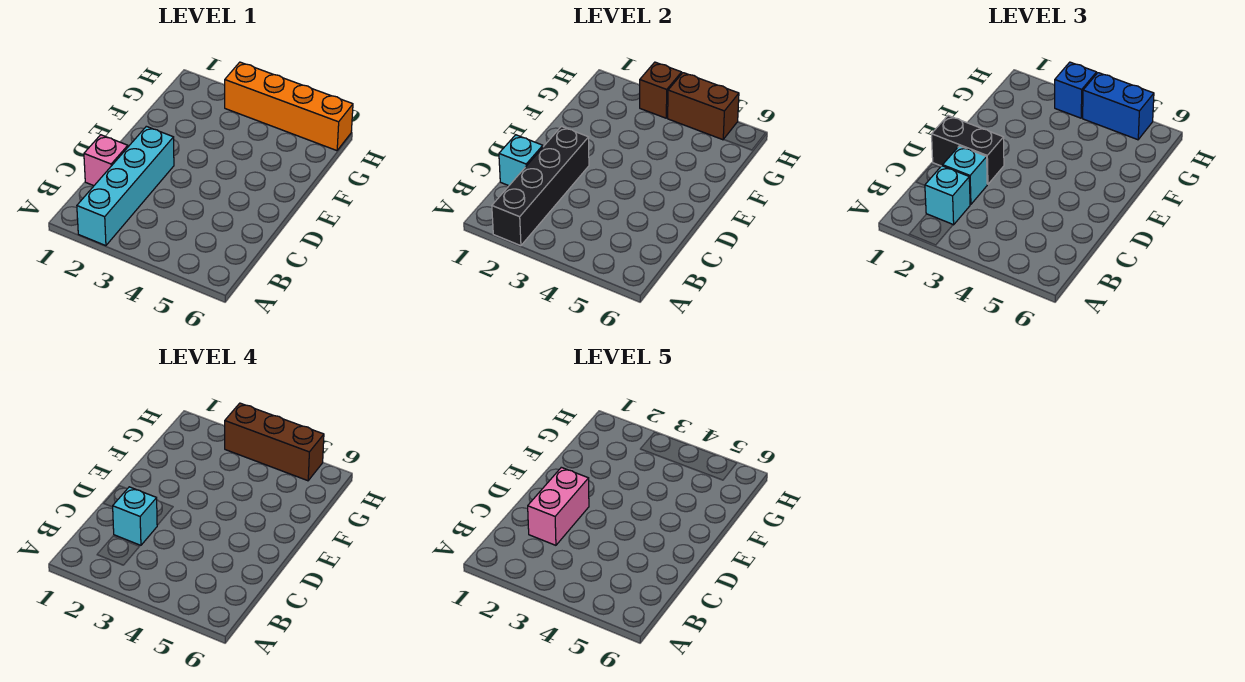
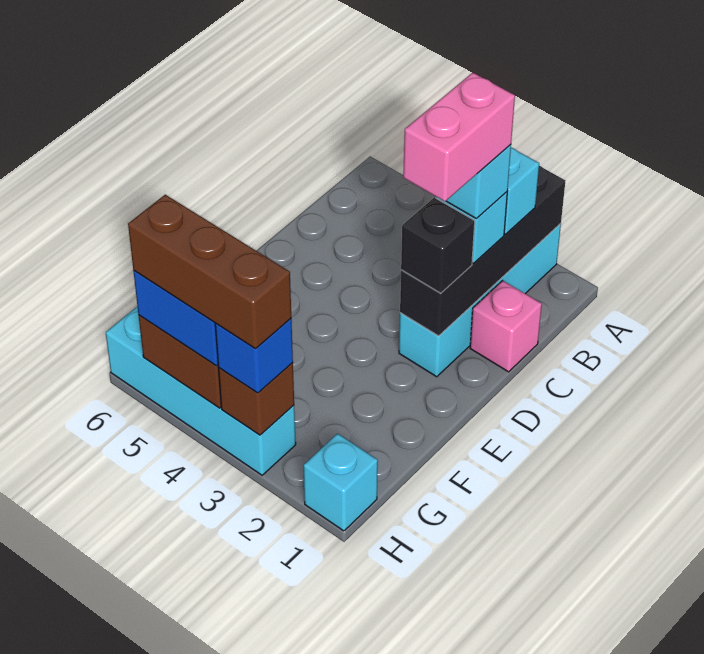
cyan brick C1 level 2 -> cyan brick H1 level 1
black brick D1:D2 level 3 -> black brick D2 level 3
orange brick H3:H6 level 1 -> cyan brick H3:H6 level 1

